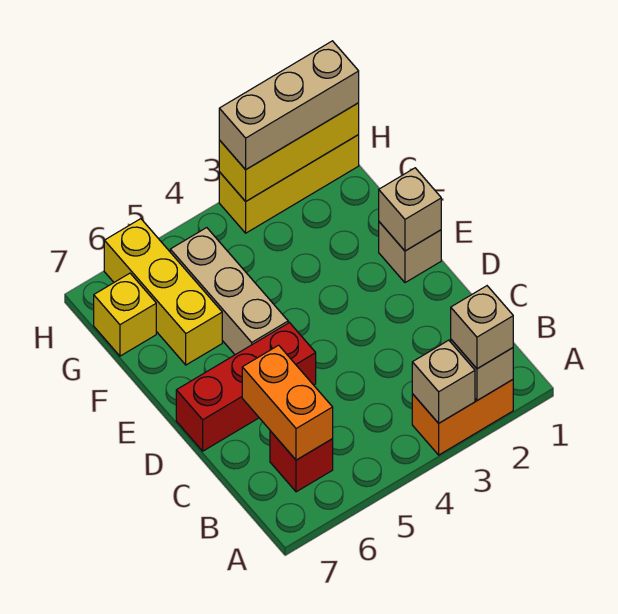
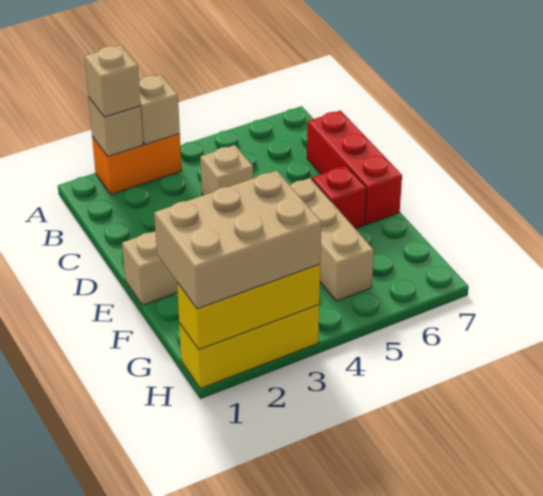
red brick B6 level 1 -> red brick E6 level 1
orange brick B6:C6 level 2 -> none
red brick D5:D7 level 1 -> red brick C7:E7 level 1
tan brick E1 level 2 -> tan brick C4 level 1
yellow brick F6:H6 level 1 -> none
yellow brick G7 level 1 -> none
tan brick H1:H3 level 3 -> tan brick G1:H3 level 3

